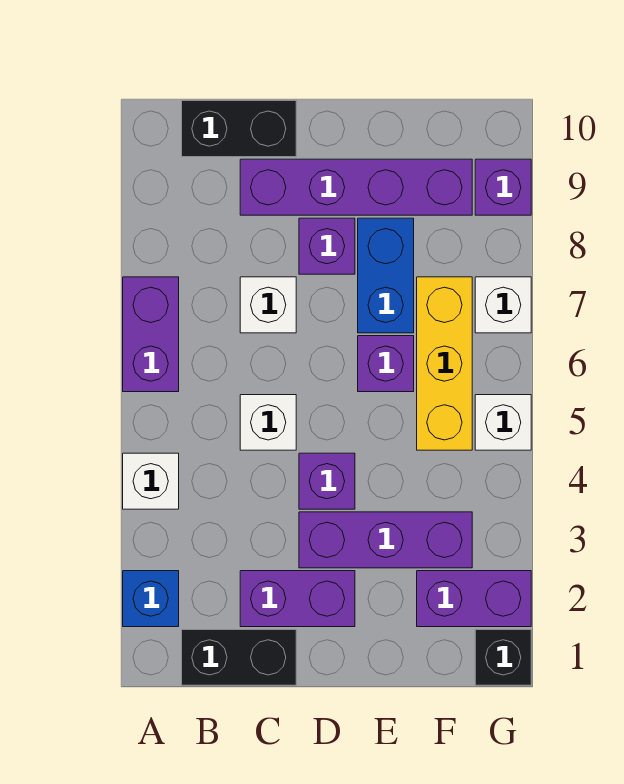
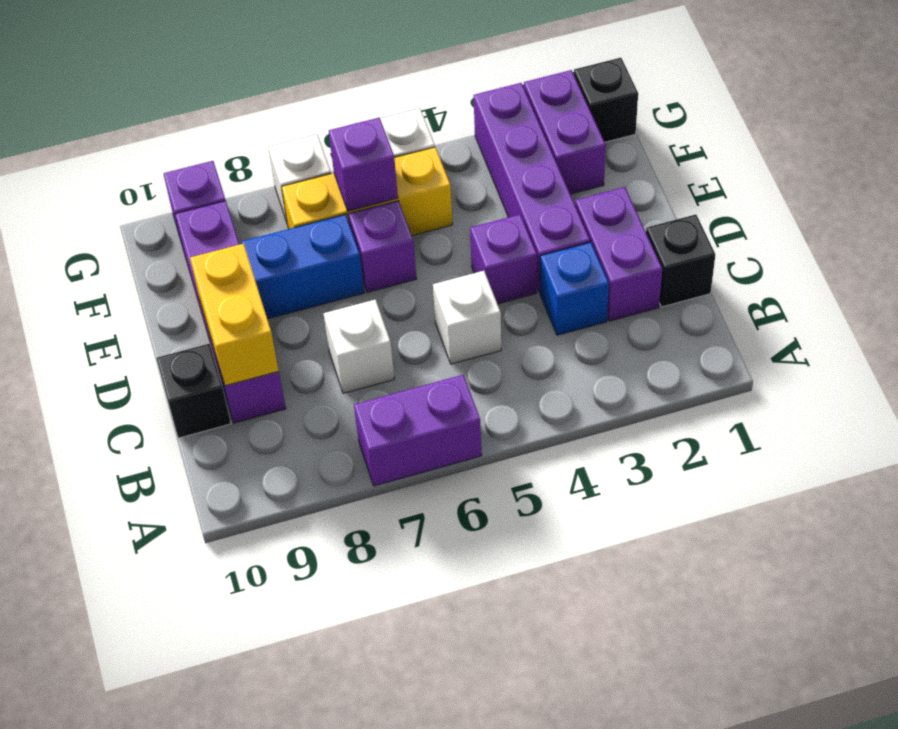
blue brick A2 level 1 -> blue brick C3 level 1
white brick A4 level 1 -> none
black brick B1:C1 level 1 -> black brick C1 level 1
black brick B10:C10 level 1 -> black brick C10 level 1
none -> yellow brick C9:D9 level 2
purple brick D3:F3 level 1 -> purple brick D3:G3 level 1
purple brick D8 level 1 -> purple brick F6 level 2

